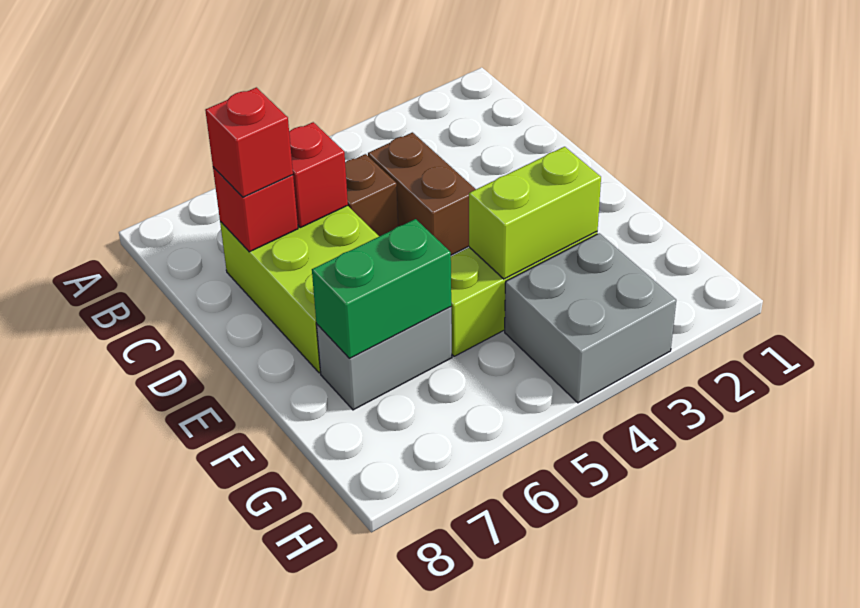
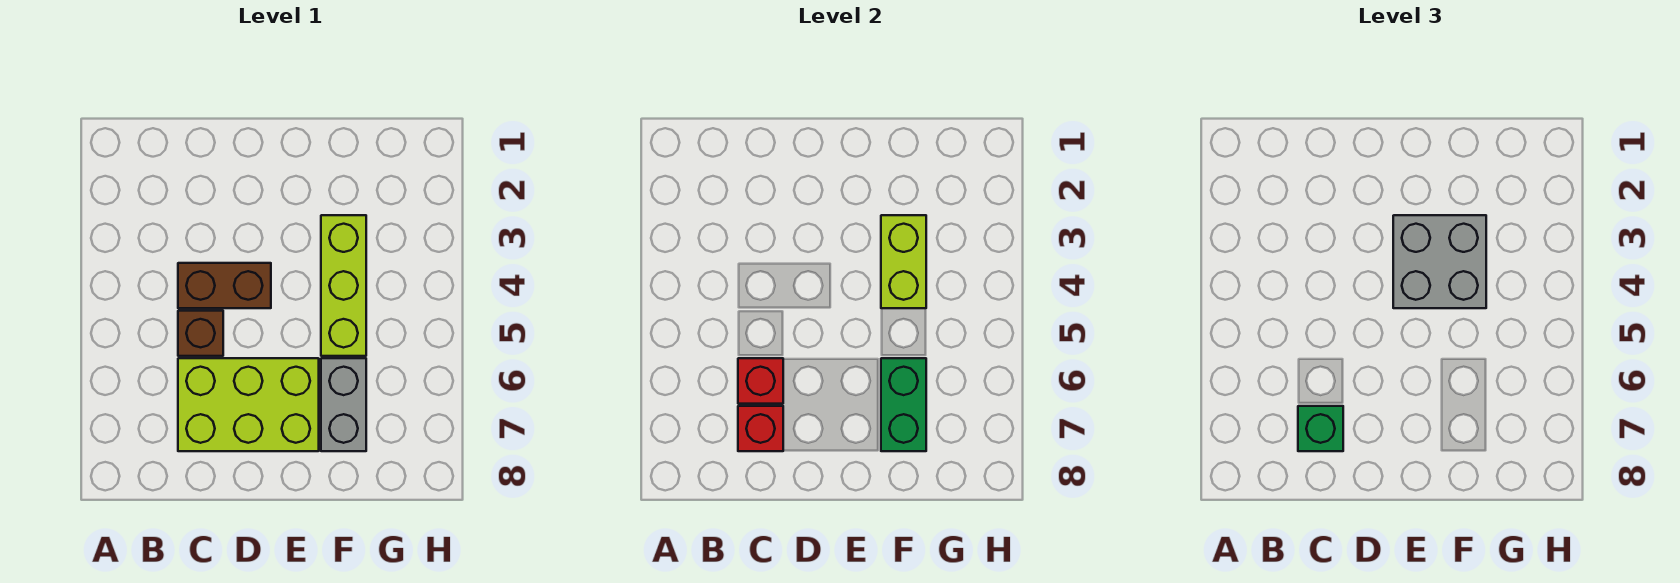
red brick C7 level 3 -> green brick C7 level 3
grey brick G3:H4 level 1 -> grey brick E3:F4 level 3

